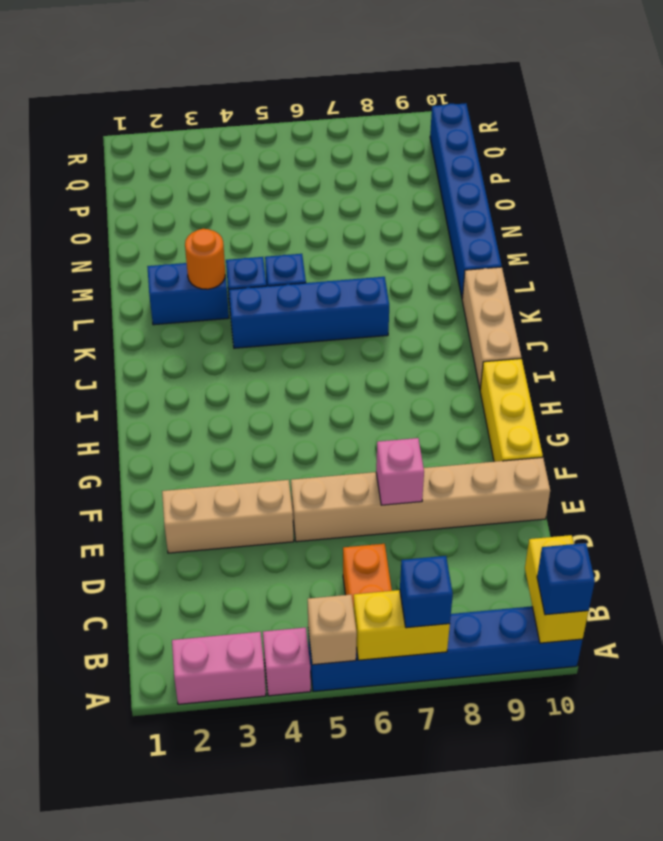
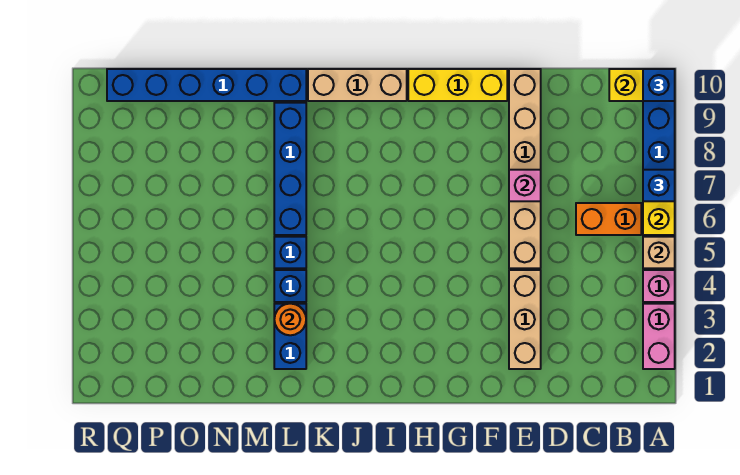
blue brick K4:K7 level 1 -> blue brick L6:L9 level 1

